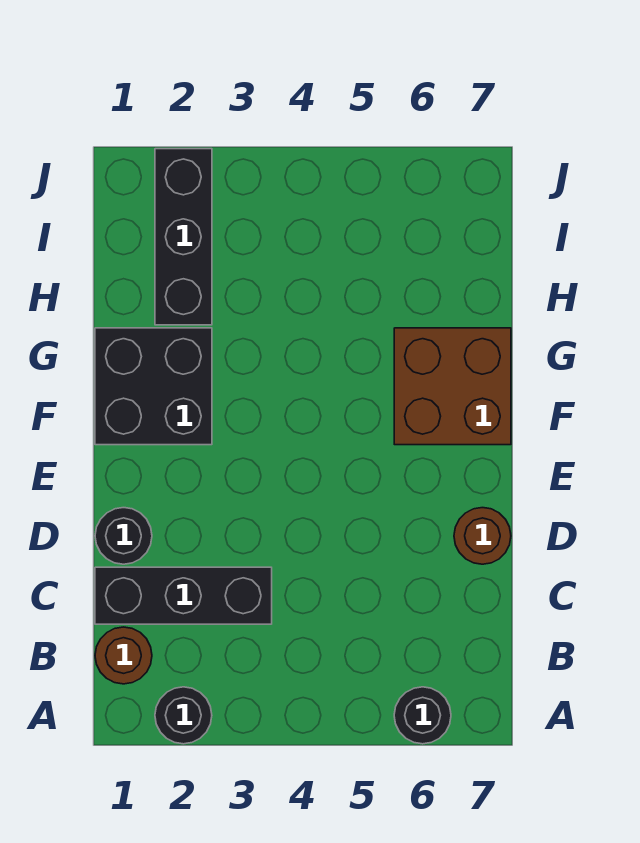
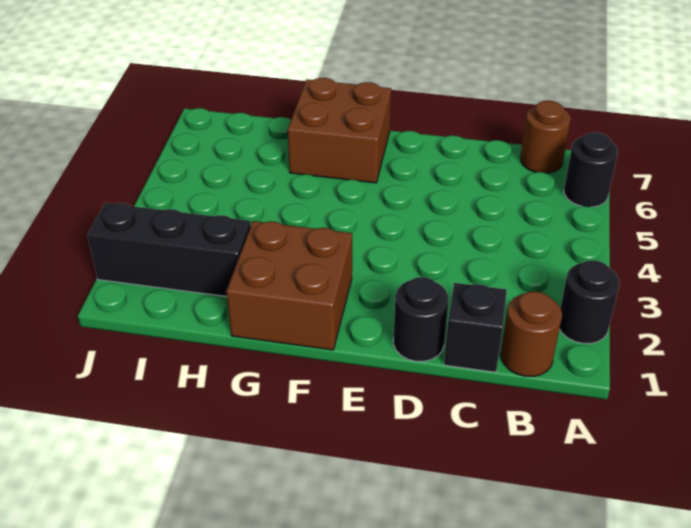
black brick C1:C3 level 1 -> black brick C1 level 1
brown round brick D7 level 1 -> brown round brick B7 level 1
black brick F1:G2 level 1 -> brown brick F1:G2 level 1

